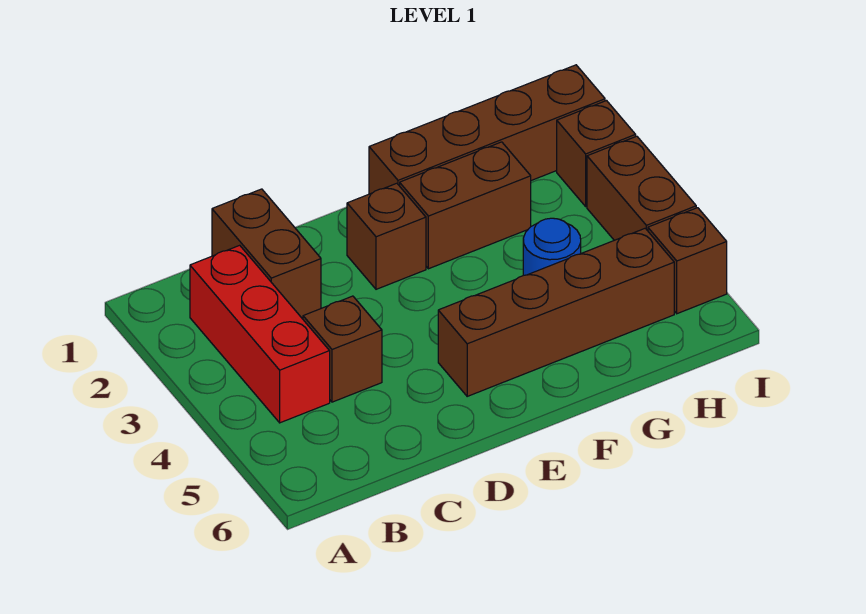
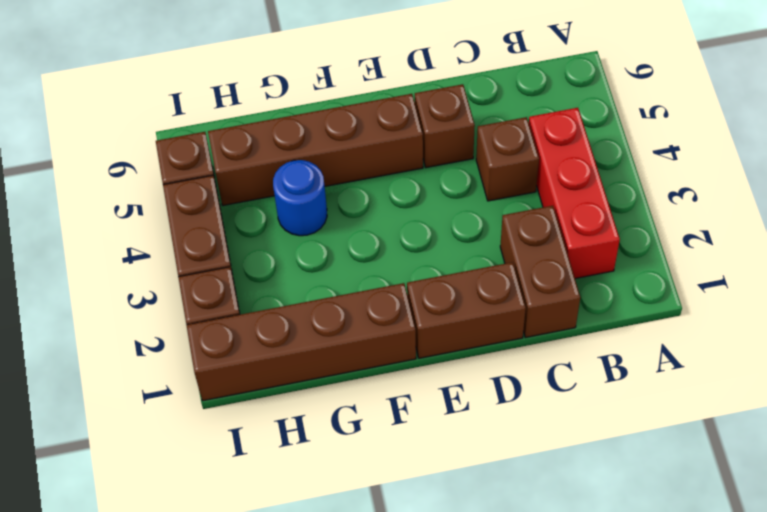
brown brick E2 level 1 -> brown brick D5 level 1
brown brick F2:G2 level 1 -> brown brick D1:E1 level 1

